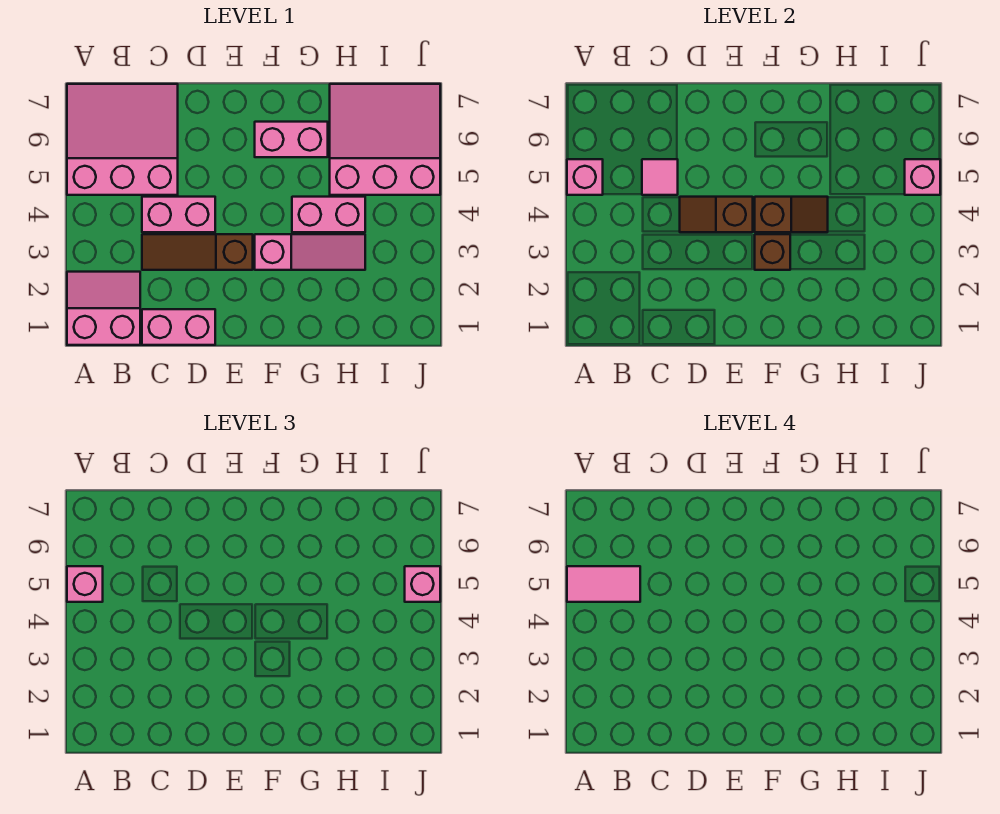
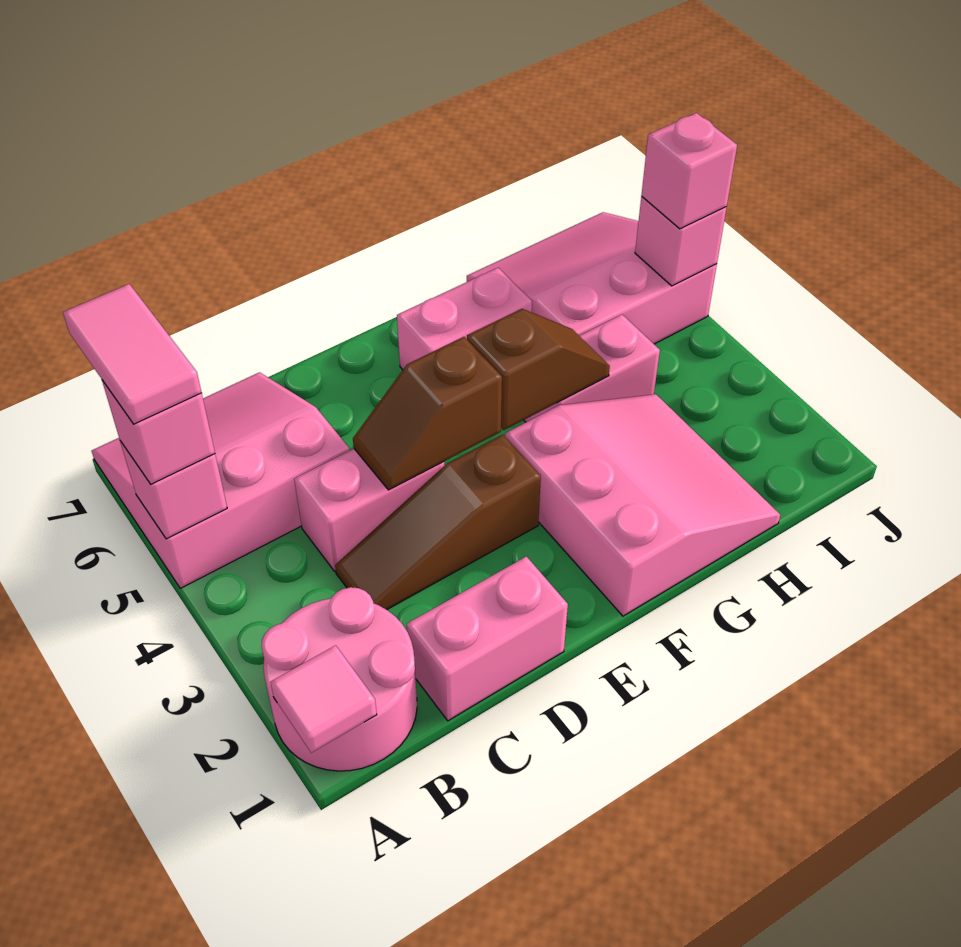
pink slope A1:B2 level 1 top 1 -> pink round brick A1:B2 level 1
pink tile A5:B5 level 4 -> pink tile A5:A6 level 4
pink tile C5 level 2 -> pink tile A1 level 2
pink slope F3:H3 level 1 top F -> pink slope F1:H3 level 1 top F
brown brick F3 level 2 -> none

